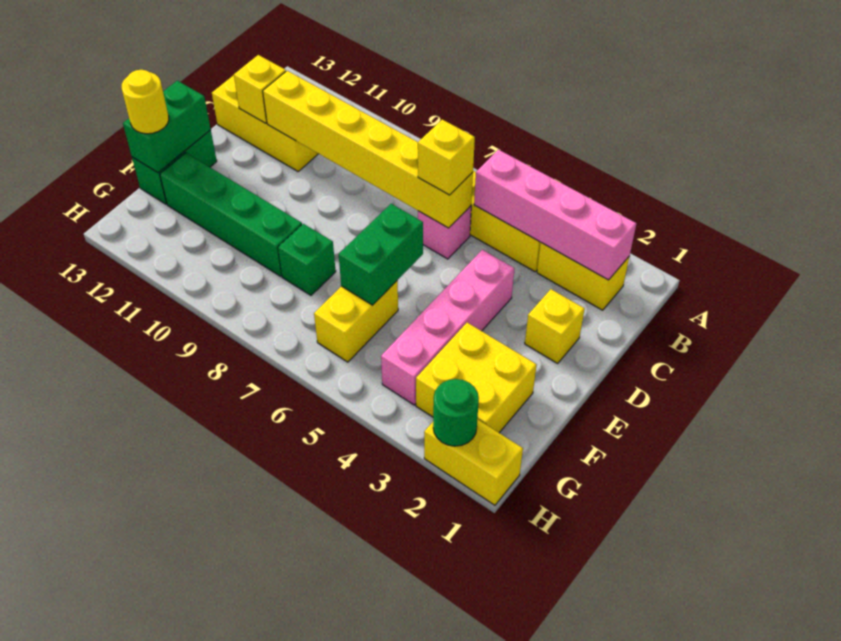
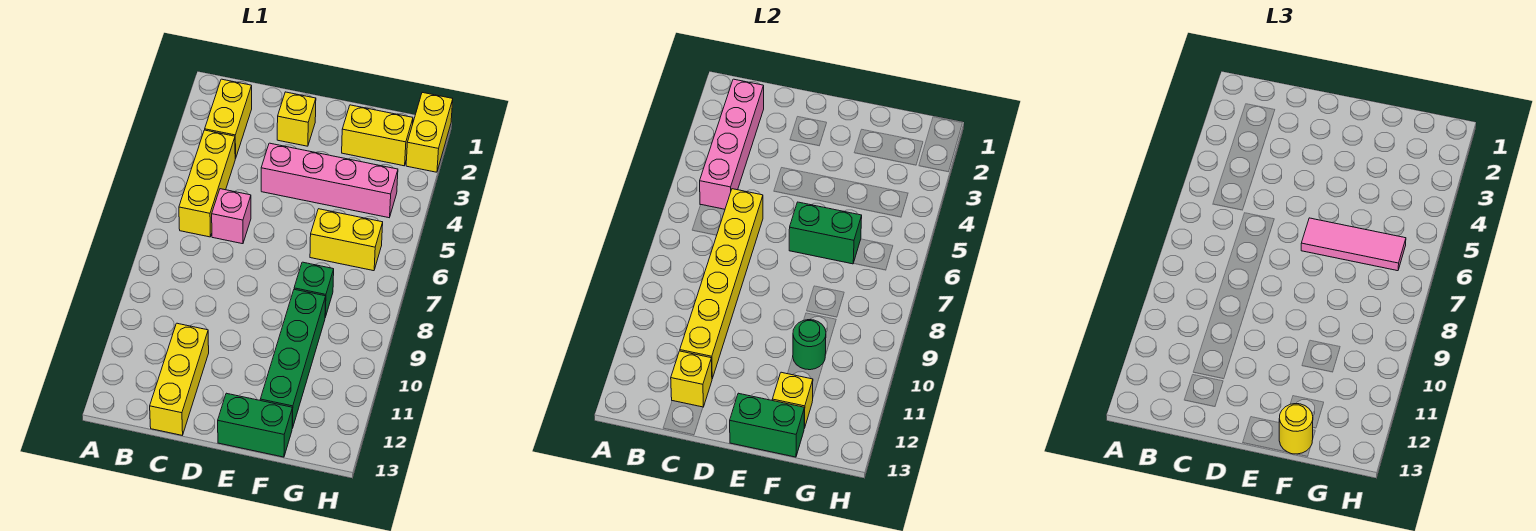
yellow brick C6 level 3 -> yellow brick F12 level 2
none -> pink tile E6:G6 level 3
yellow brick F2:G3 level 1 -> yellow brick F2:G2 level 1
green round brick H2 level 2 -> green round brick F10 level 2

